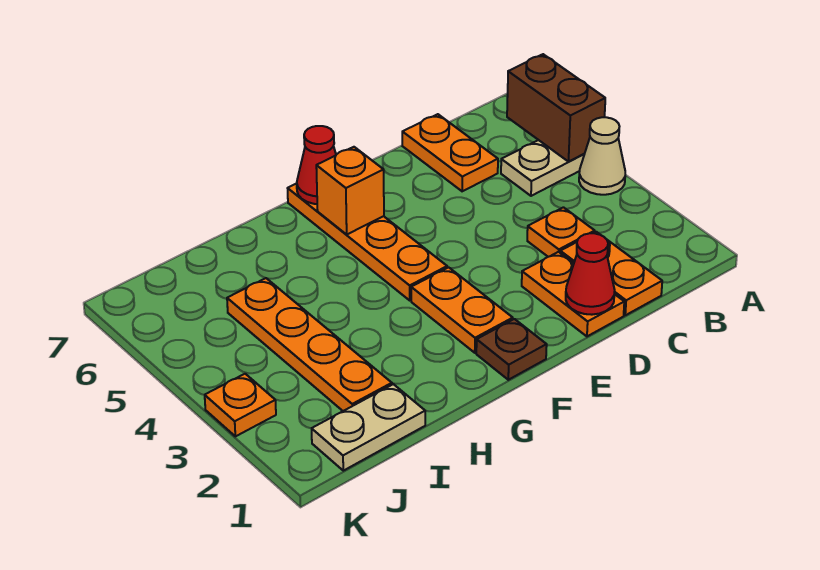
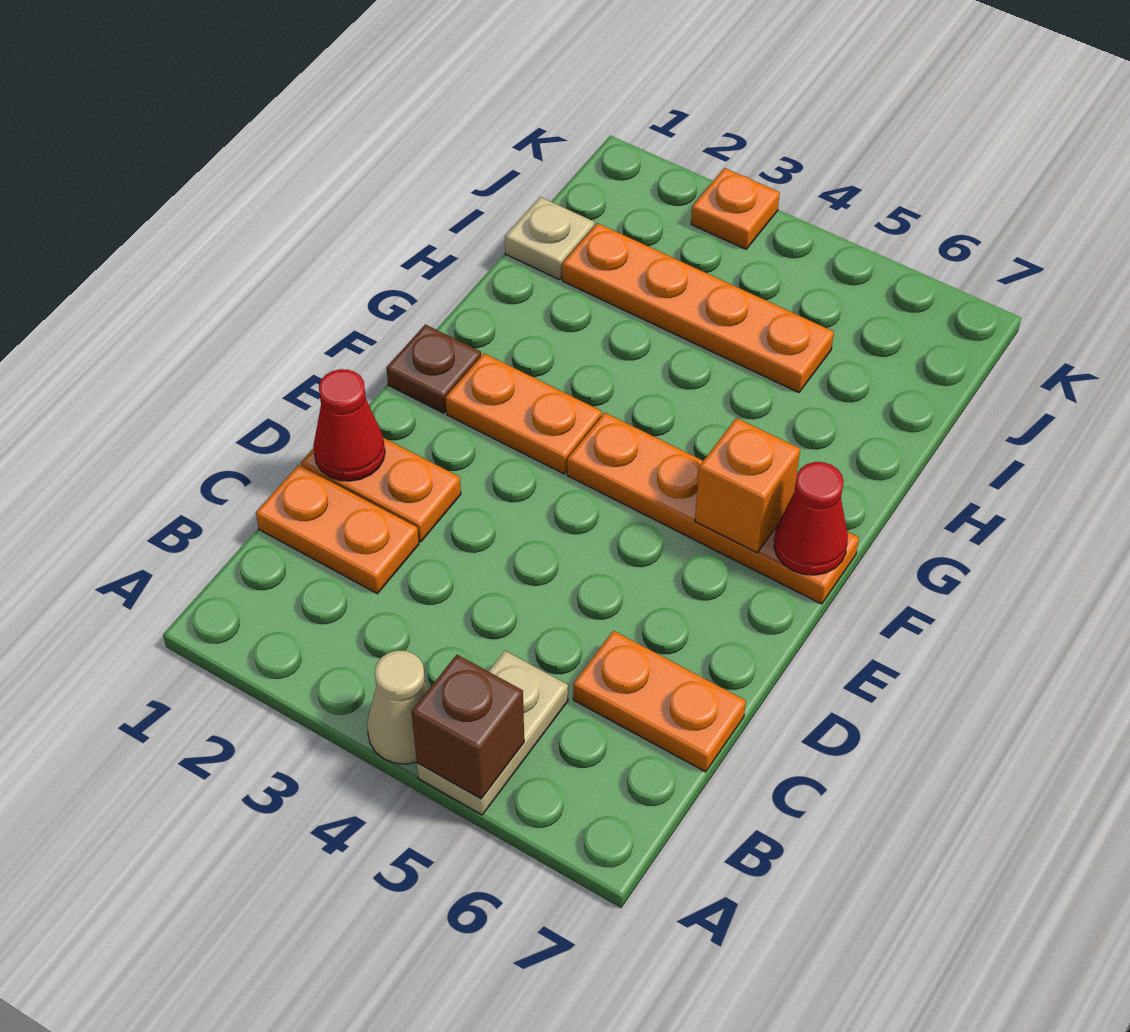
brown brick A5:A6 level 2 -> brown brick A5 level 2
orange plate C3 level 1 -> none
tan plate I1:J1 level 1 -> tan plate I1 level 1

